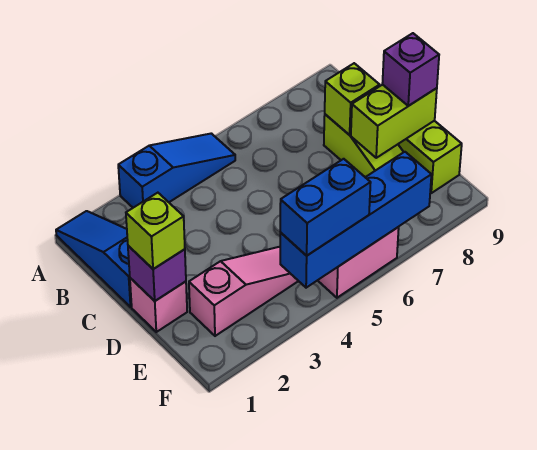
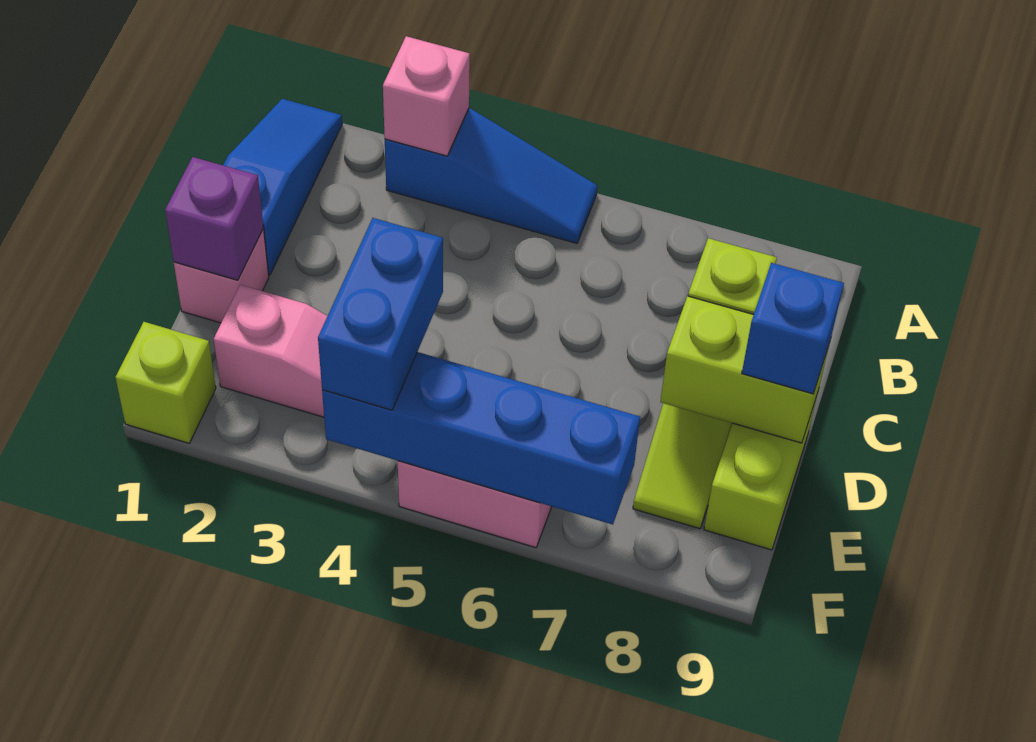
none -> pink brick A3 level 2
lime brick D1 level 3 -> lime brick F1 level 1
purple brick D9 level 3 -> blue brick D9 level 3
blue brick F4:F5 level 3 -> blue brick E4:F4 level 3

